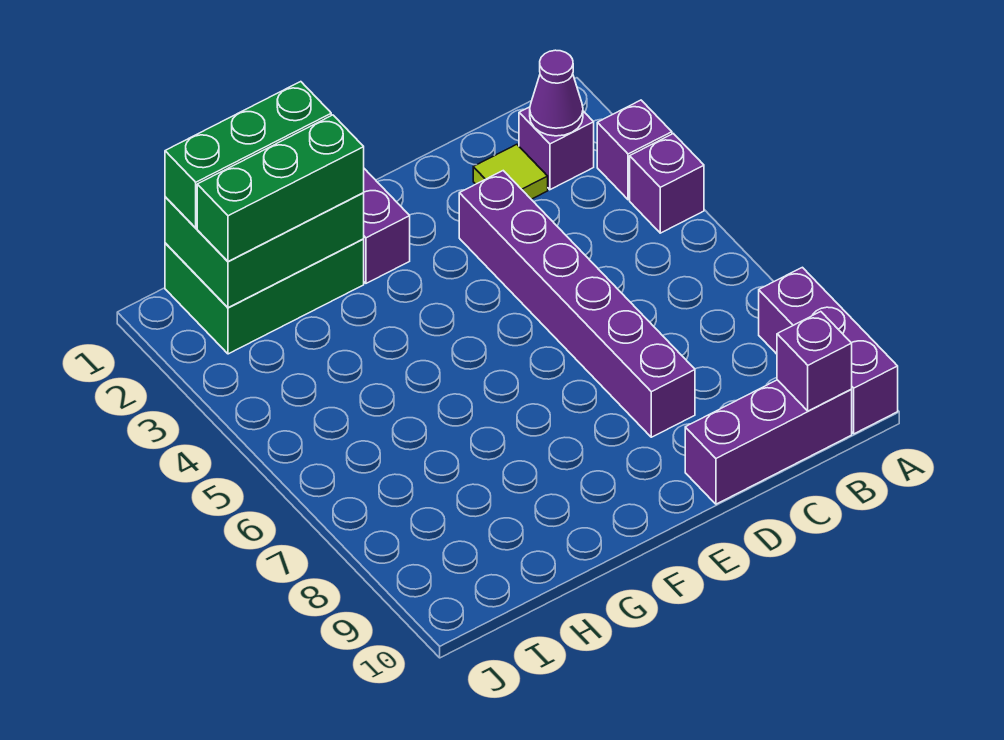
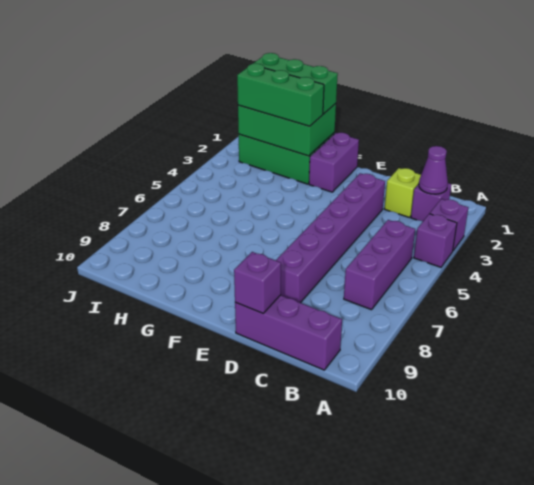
purple brick A8:A10 level 1 -> purple brick B5:B7 level 1
purple brick B10 level 2 -> purple brick D10 level 2
lime tile C2 level 1 -> lime brick C2 level 1

